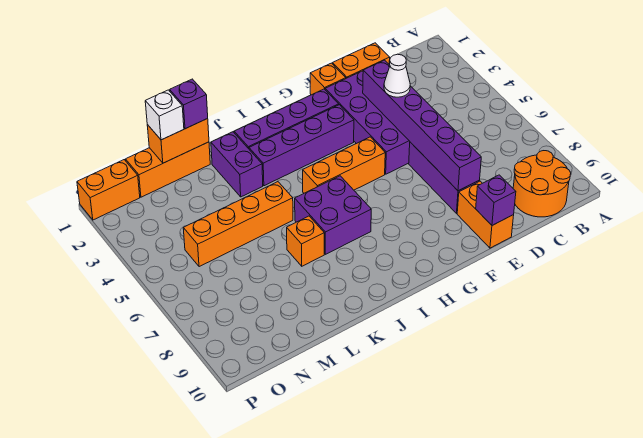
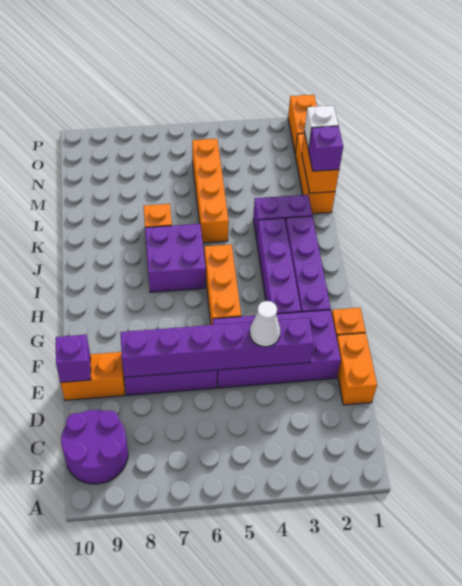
orange round brick B9:C10 level 1 -> purple round brick B9:C10 level 1

